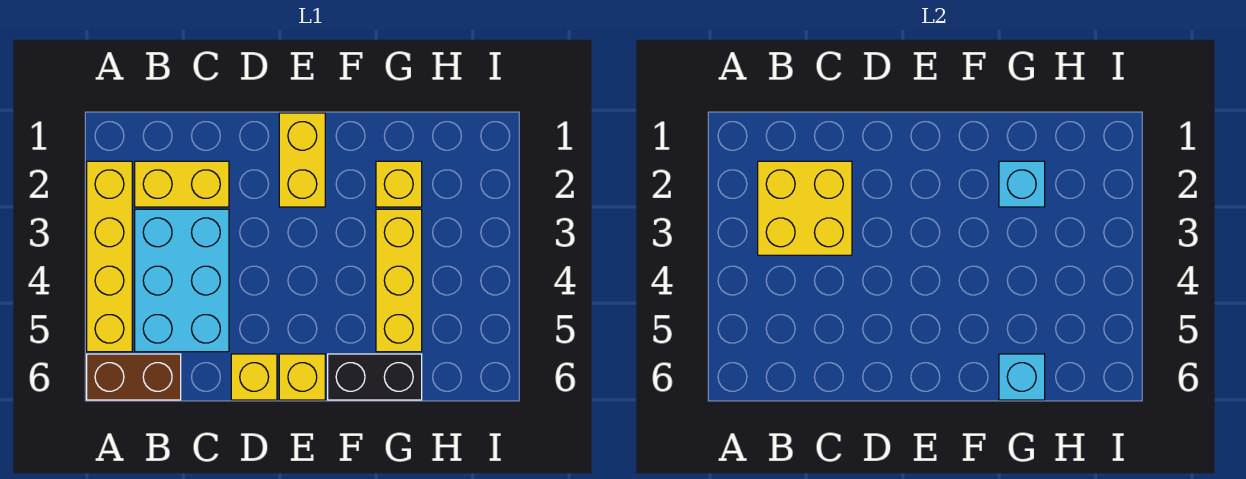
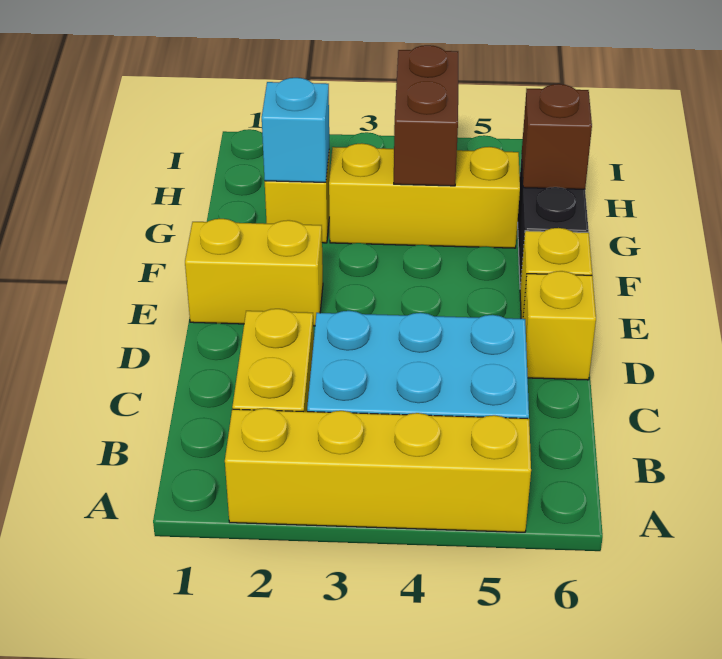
brown brick A6:B6 level 1 -> brown brick G4:H4 level 2
yellow brick B2:C3 level 2 -> none
cyan brick G6 level 2 -> brown brick G6 level 2

